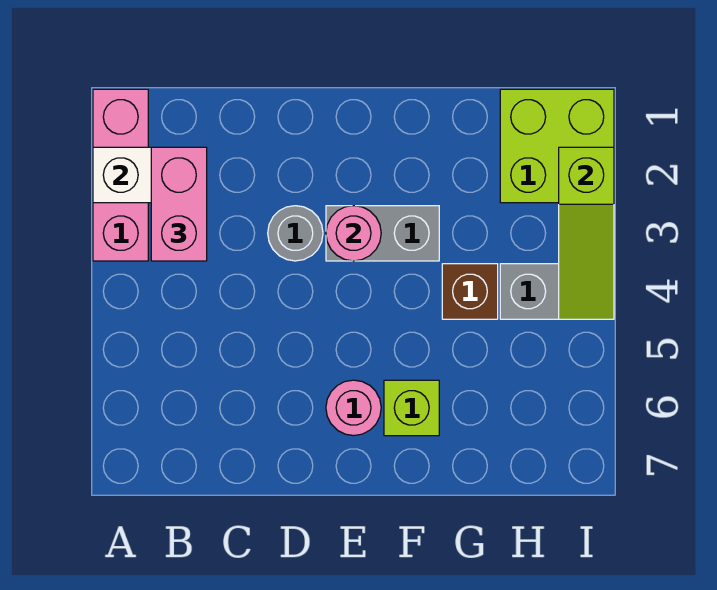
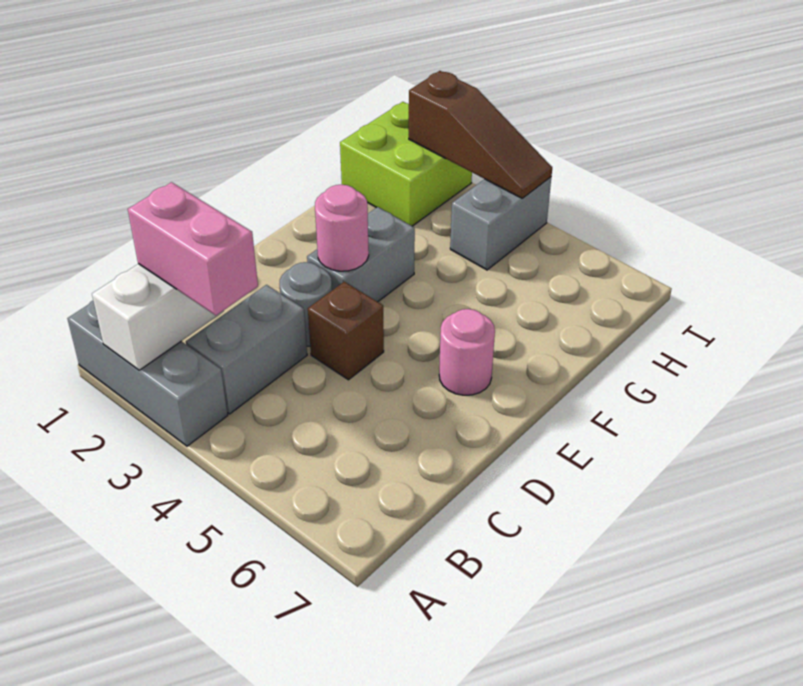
pink brick A1:A3 level 1 -> grey brick A1:A3 level 1
none -> grey brick B3:C3 level 1
lime brick F6 level 1 -> none
brown brick G4 level 1 -> brown brick D4 level 1
lime slope I2:I4 level 2 top 2 -> brown slope I2:I4 level 2 top 2

